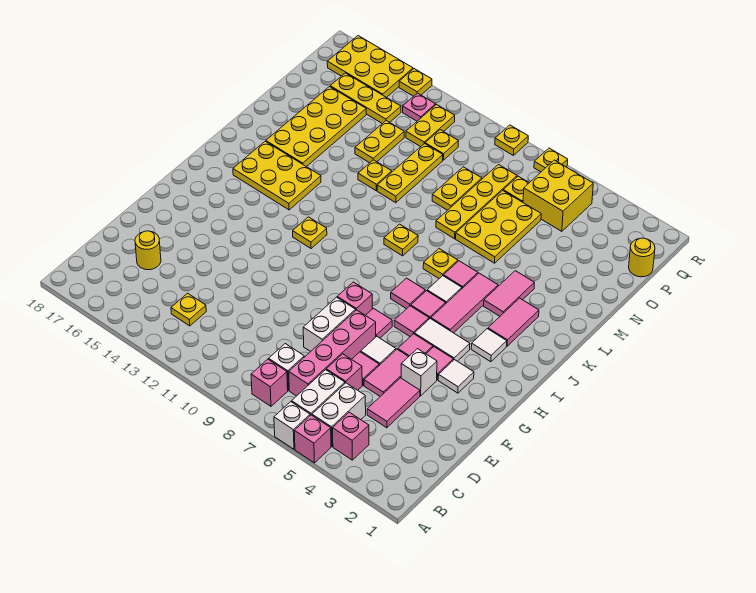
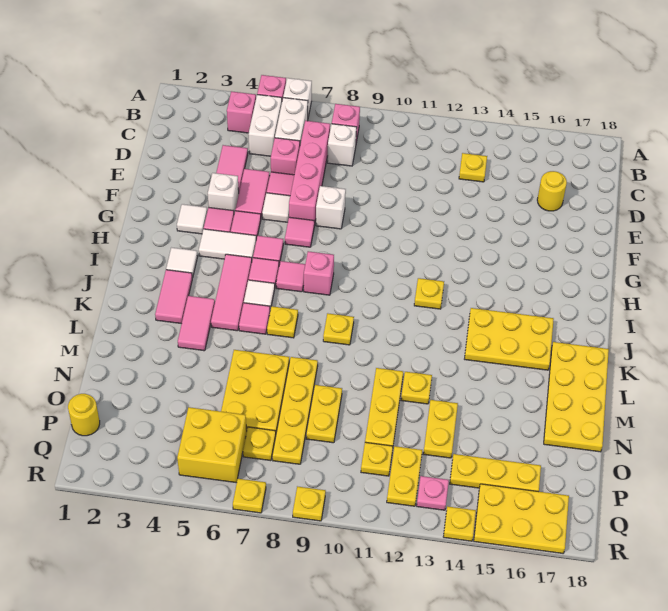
white brick E8:F8 level 1 -> white brick F8 level 1
pink brick G8 level 1 -> pink brick I8 level 1
yellow plate L15:O16 level 1 -> yellow plate K17:N18 level 1

